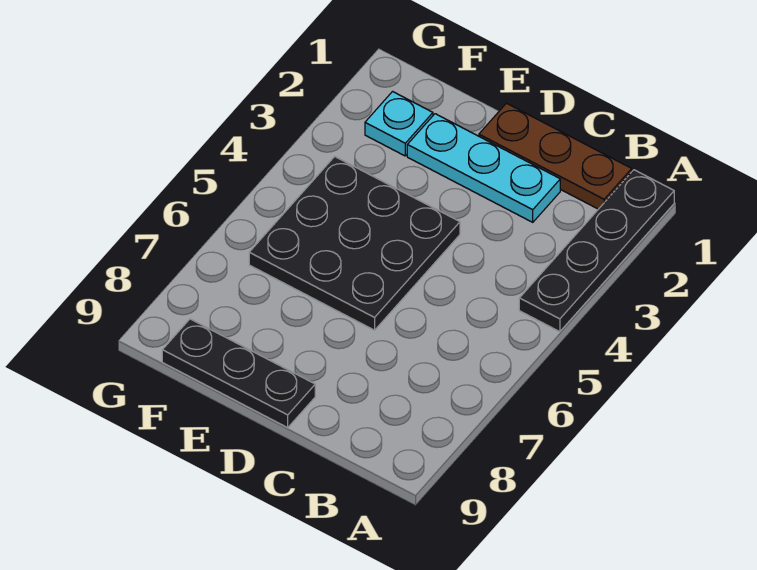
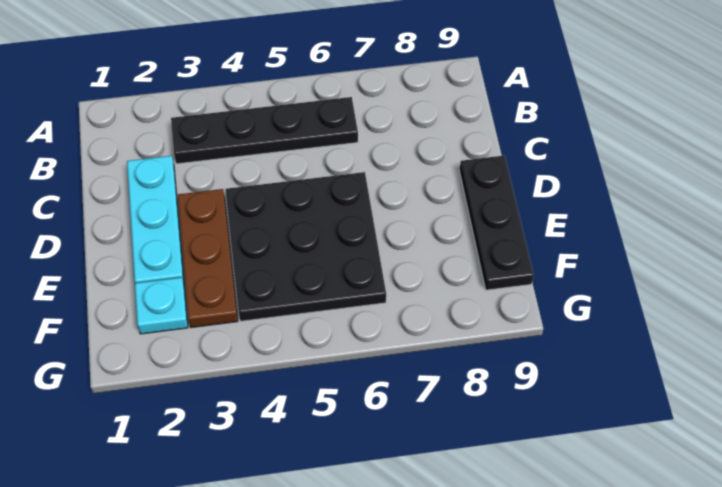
black plate A1:A4 level 1 -> black plate B3:B6 level 1
brown plate B1:D1 level 1 -> brown plate D3:F3 level 1

